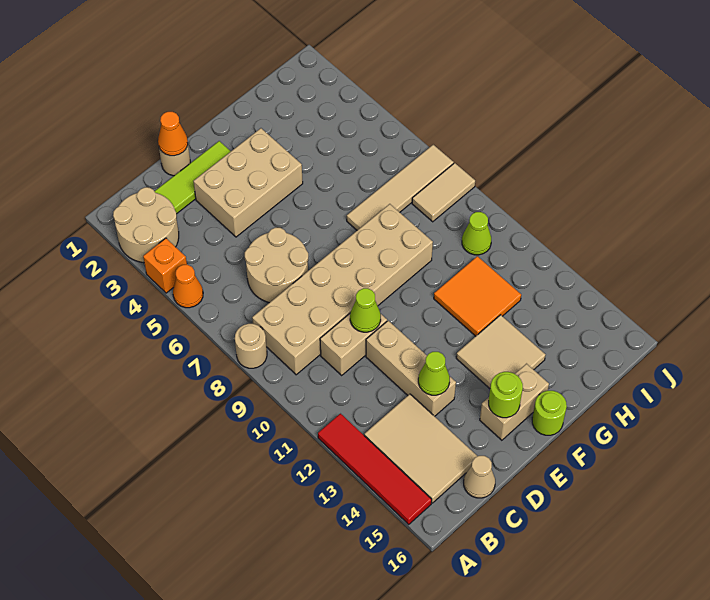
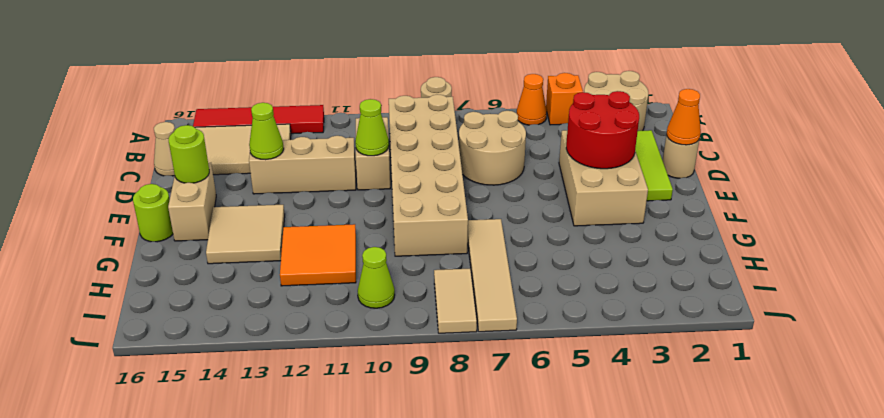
none -> red round brick D3:E4 level 2

